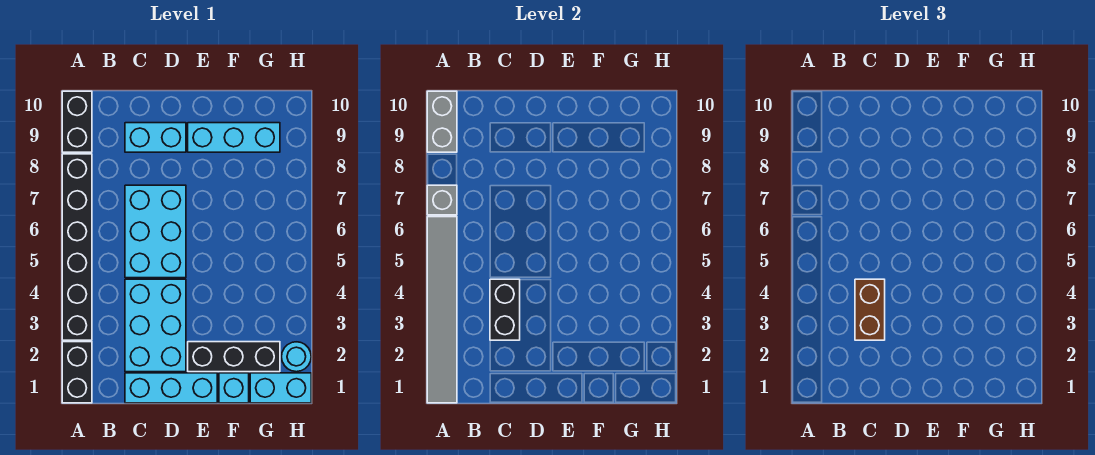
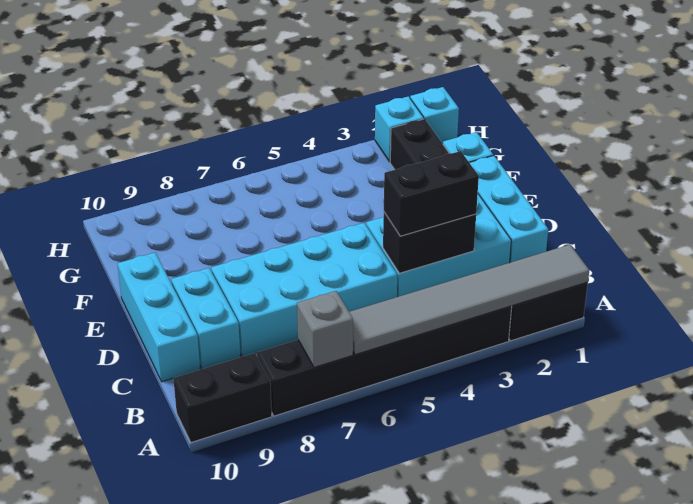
grey brick A9:A10 level 2 -> none
brown brick C3:C4 level 3 -> black brick C3:C4 level 3
cyan brick C5:D7 level 1 -> cyan brick C5:D8 level 1
cyan brick E9:G9 level 1 -> cyan brick C10:E10 level 1
cyan brick G1:H1 level 1 -> cyan brick H1 level 1
cyan round brick H2 level 1 -> cyan brick H2 level 1

